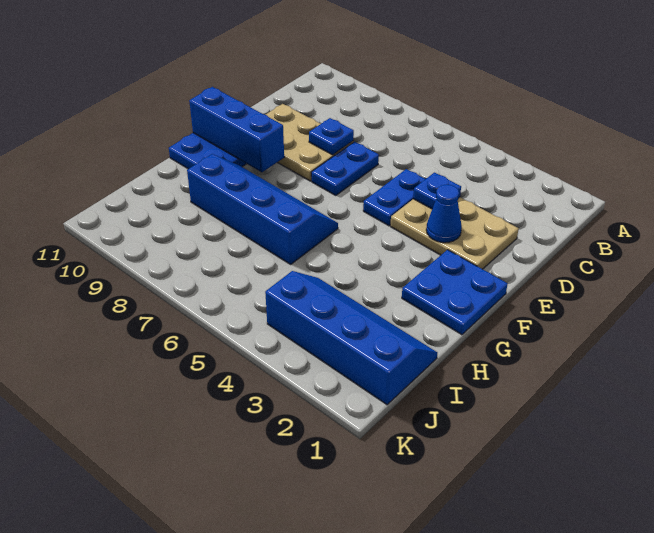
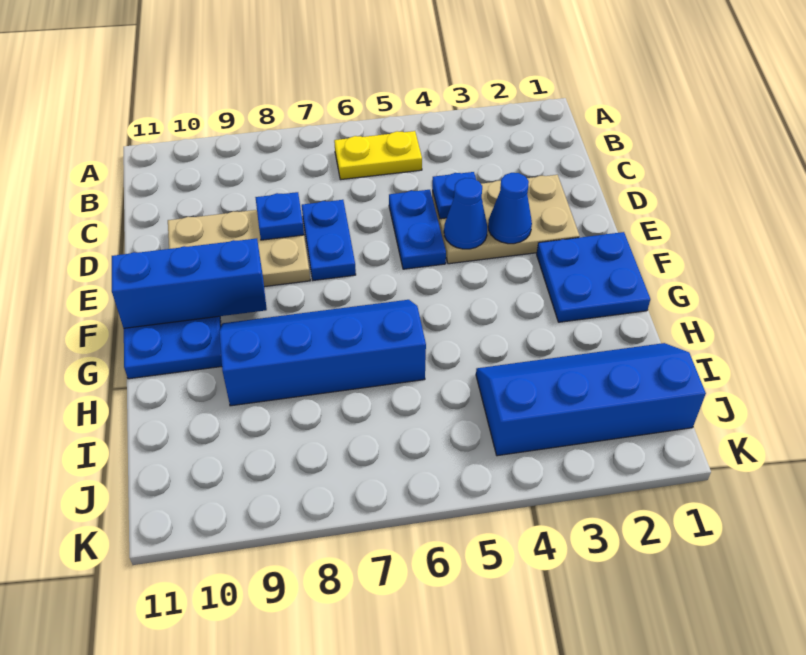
none -> yellow plate B5:B6 level 1
none -> blue cone E4 level 2

